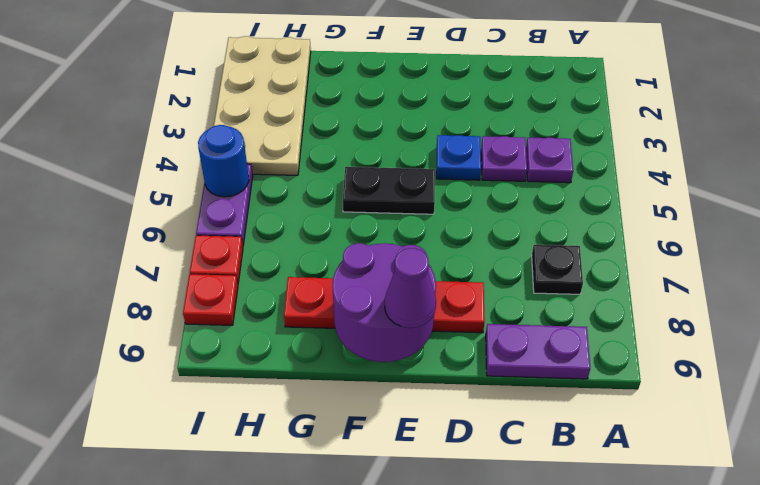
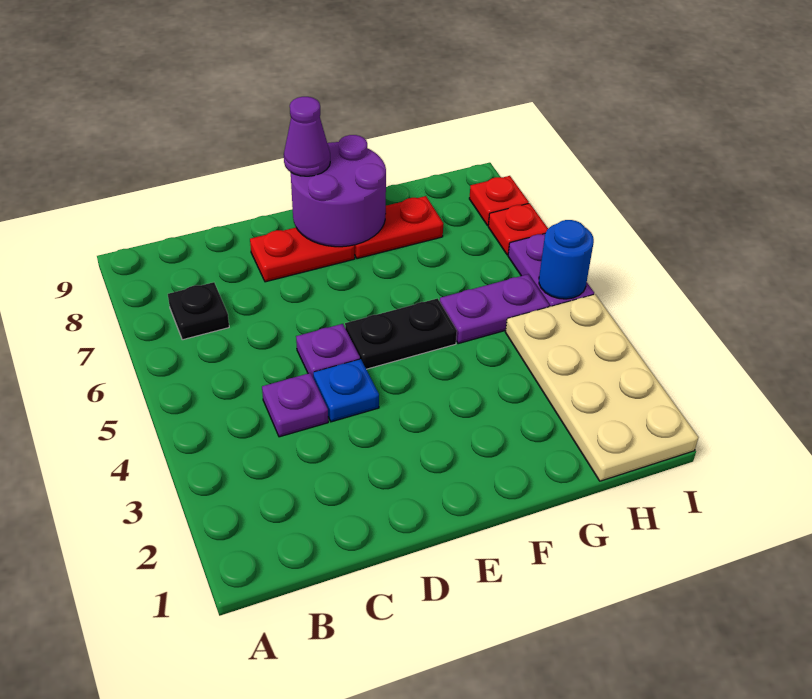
purple plate B4 level 1 -> purple plate D5 level 1
purple plate B9:C9 level 1 -> purple plate G5:H5 level 1

